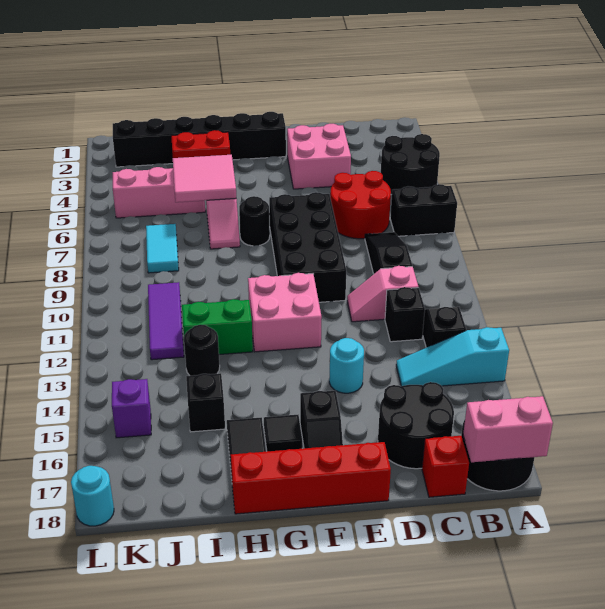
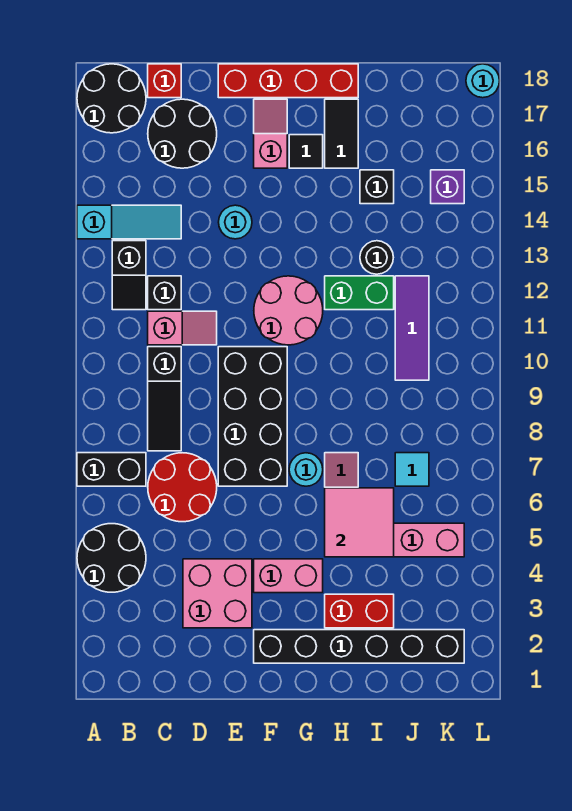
pink brick A18:B18 level 2 -> pink brick F4:G4 level 1
pink brick F11:G12 level 1 -> pink round brick F11:G12 level 1
black slope F16:F17 level 1 top 16 -> pink slope F16:F17 level 1 top 16
black round brick G7 level 1 -> cyan round brick G7 level 1
cyan tile J7:J8 level 1 -> cyan tile J7 level 1

